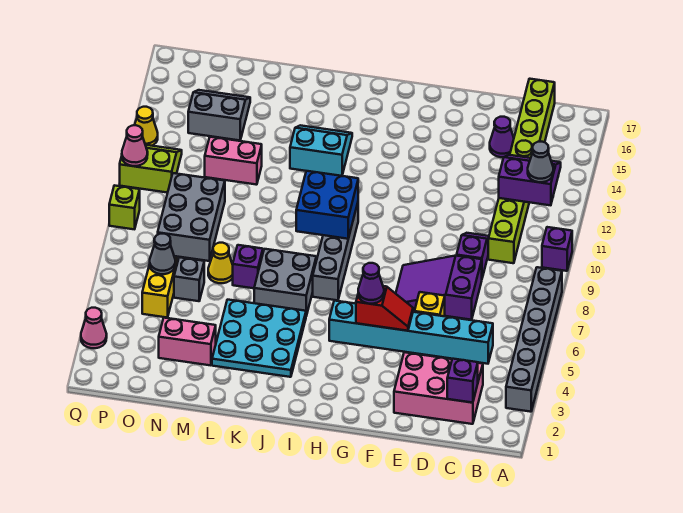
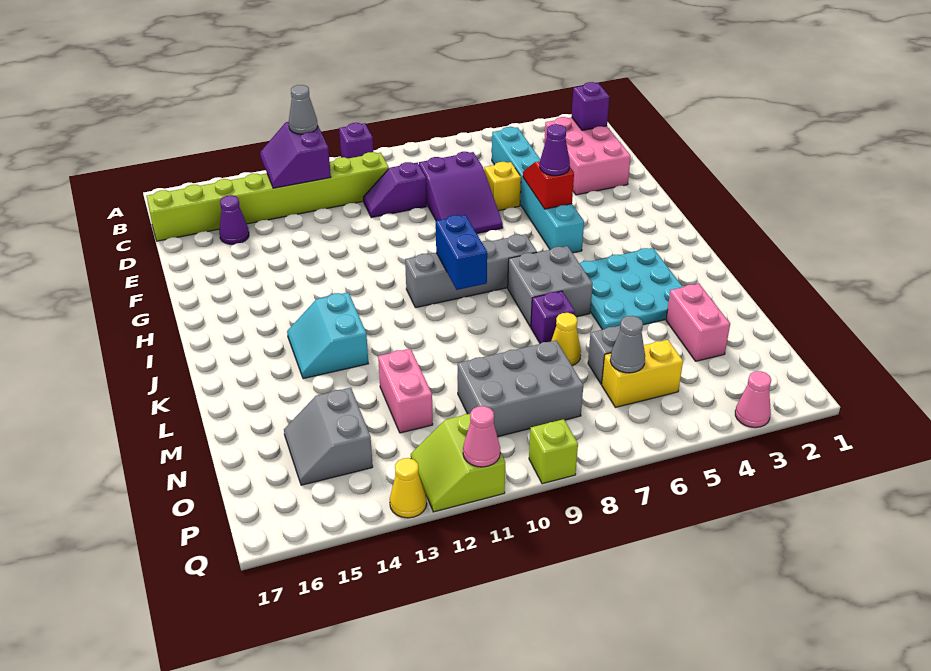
grey brick A3:A8 level 1 -> none
blue brick I9:J10 level 2 -> blue brick I9:J9 level 2

